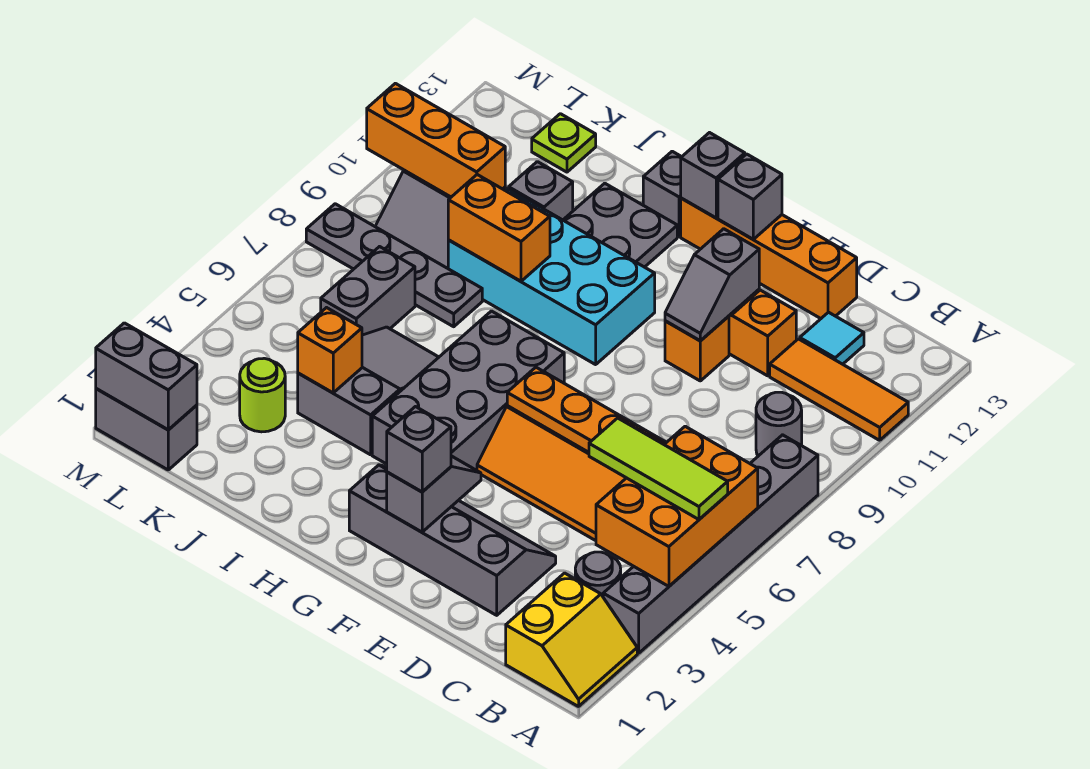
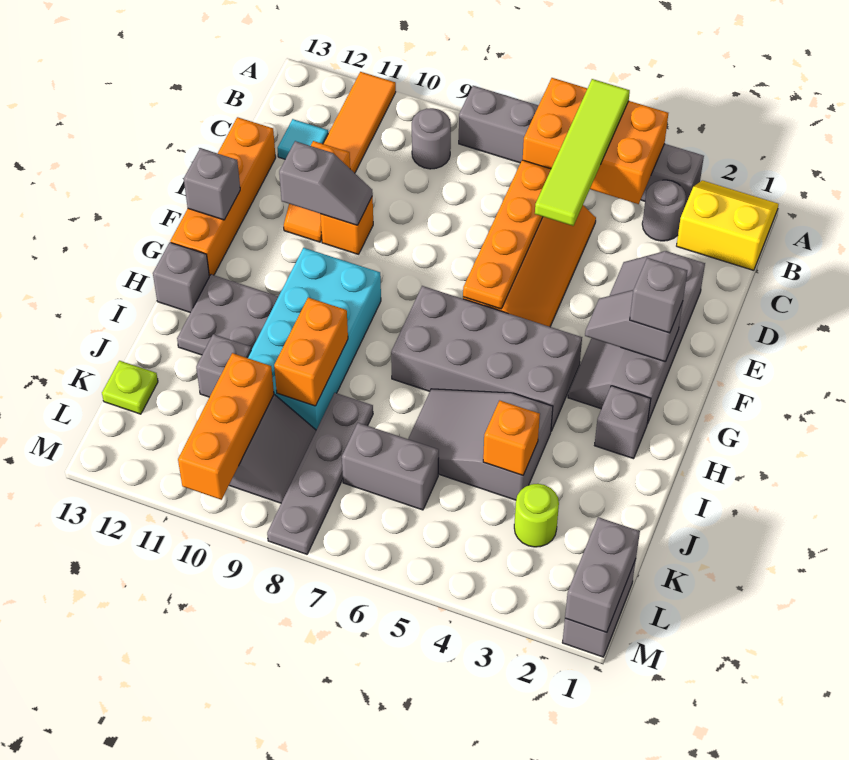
lime tile A5:C5 level 3 -> lime tile A5:D5 level 3
grey brick G13 level 2 -> grey brick H2 level 1

